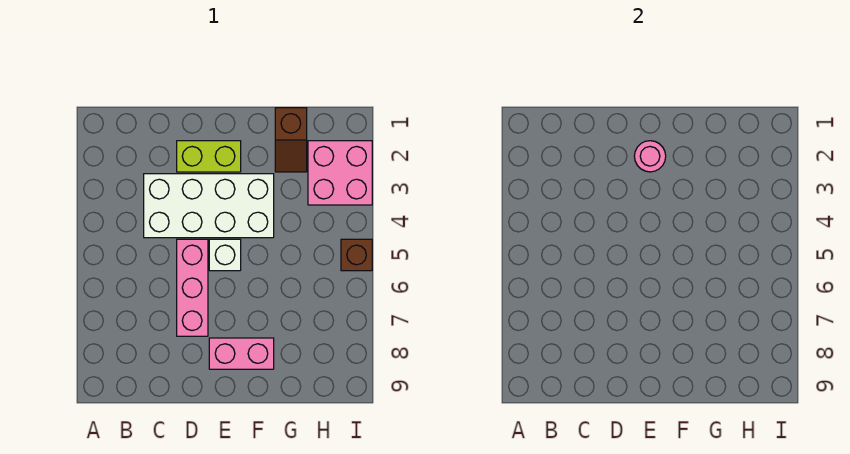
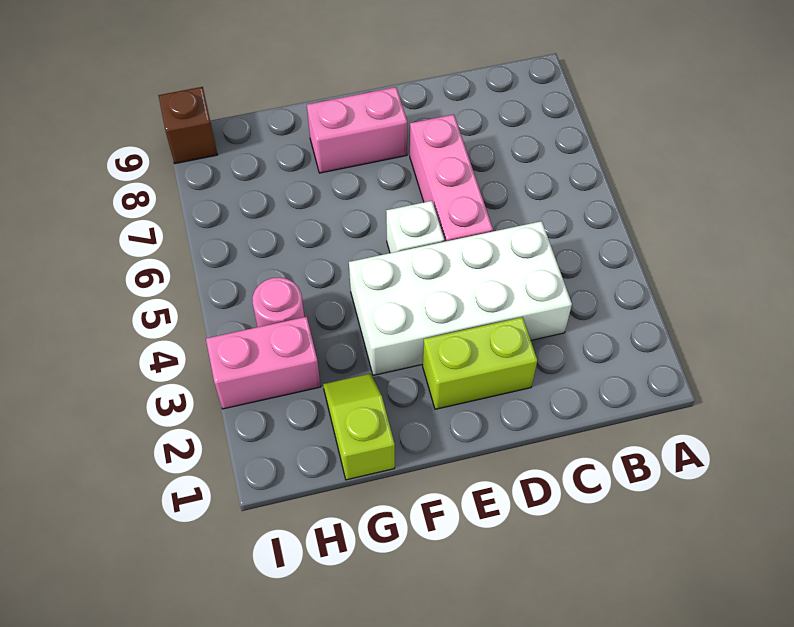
pink round brick E2 level 2 -> pink round brick H4 level 1
brown slope G1:G2 level 1 top 1 -> lime slope G1:G2 level 1 top 1
pink brick H2:I3 level 1 -> pink brick H3:I3 level 1
brown brick I5 level 1 -> brown brick I9 level 1

